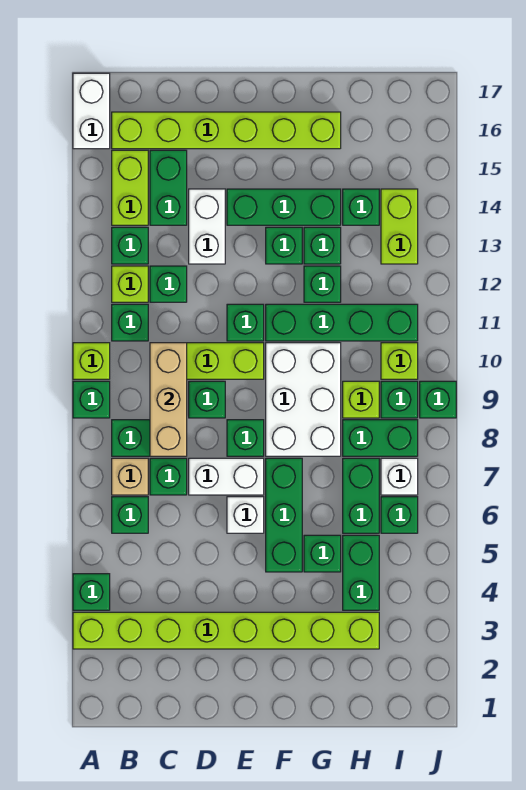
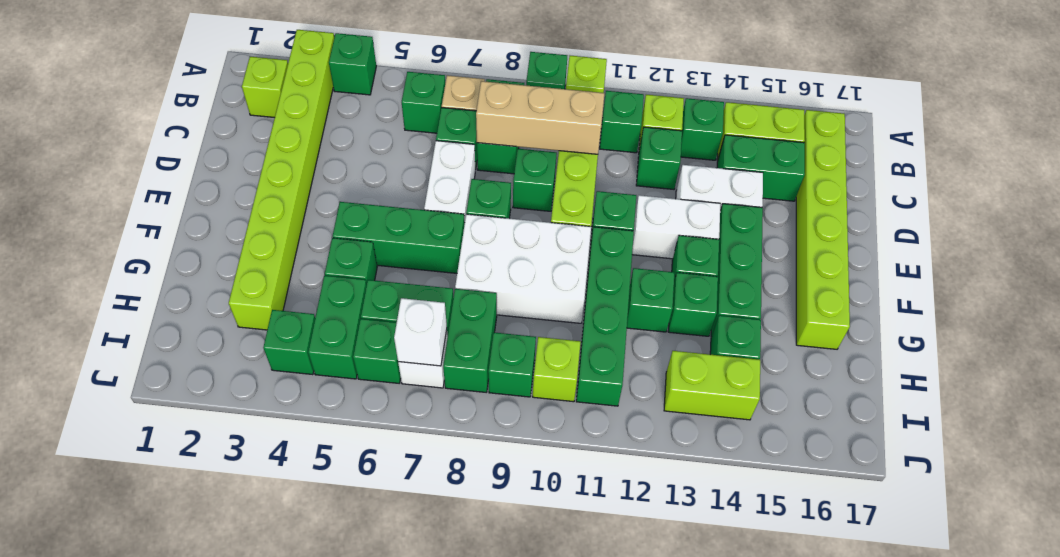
white brick A16:A17 level 1 -> white brick E12:E13 level 1
white brick E6 level 1 -> white brick I7 level 2
green brick H4:H5 level 1 -> green brick H5:I5 level 1
lime brick H9 level 1 -> lime brick B2 level 1
green brick J9 level 1 -> green brick I4 level 1

